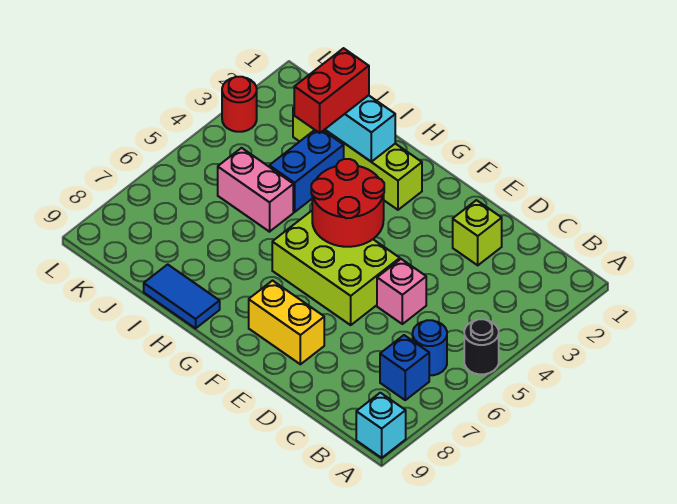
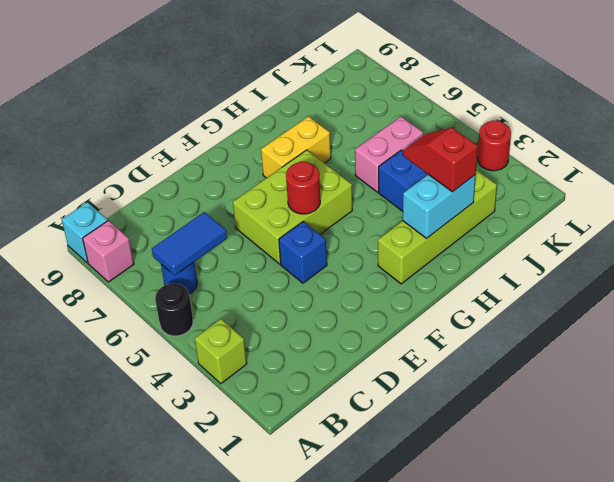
blue brick B7 level 1 -> blue brick E4 level 1
lime brick D2 level 1 -> lime brick A3 level 1
pink brick D5 level 1 -> pink brick A8 level 1
yellow brick E8:F8 level 1 -> yellow brick G7:H7 level 1
red round brick F4:G5 level 2 -> red round brick F5 level 2
blue tile H9:I9 level 1 -> blue tile B6:C6 level 2
red brick I2:I3 level 3 -> red slope I2:I3 level 3 top 2

